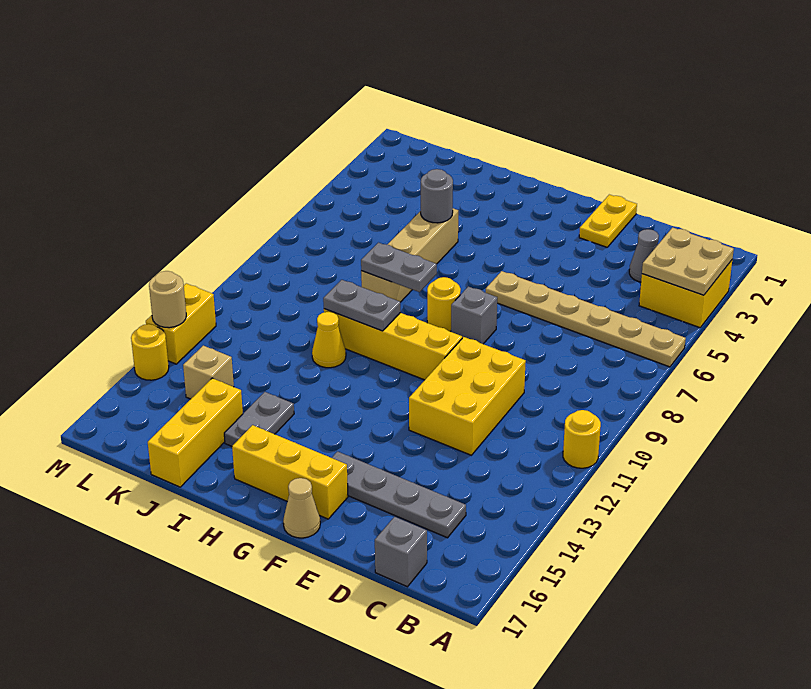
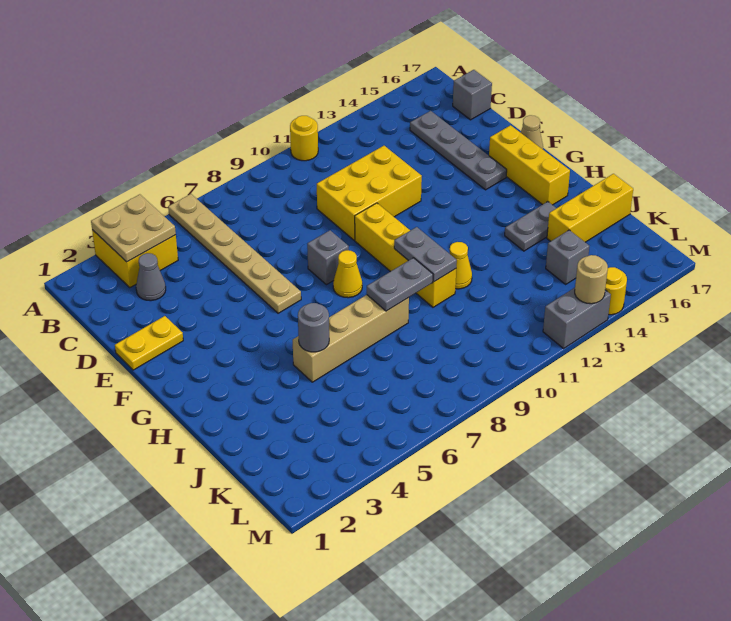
yellow round brick G8 level 1 -> yellow cone G8 level 1
grey plate H8:I8 level 2 -> grey plate I8:I9 level 2
tan brick K14 level 1 -> grey brick K14 level 1
yellow brick M12:M13 level 1 -> grey brick M12:M13 level 1

